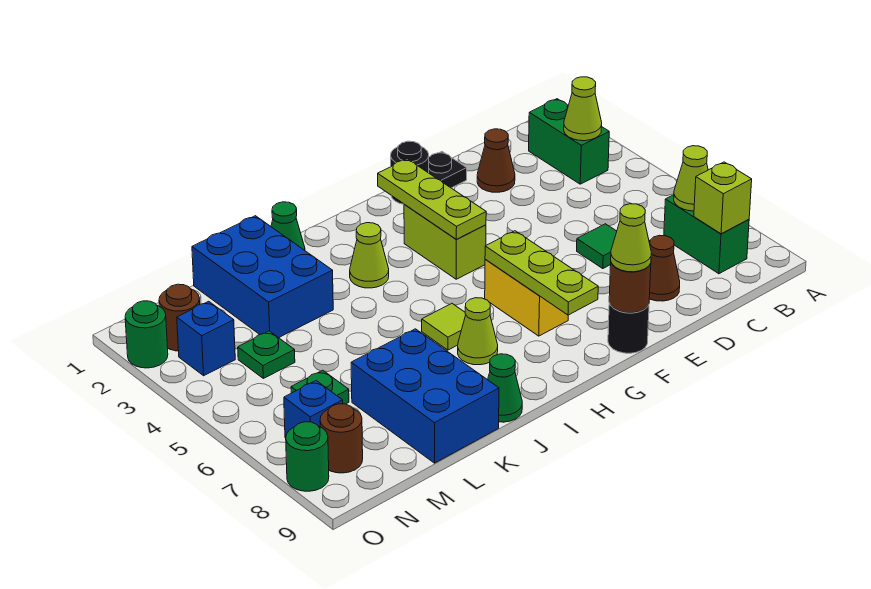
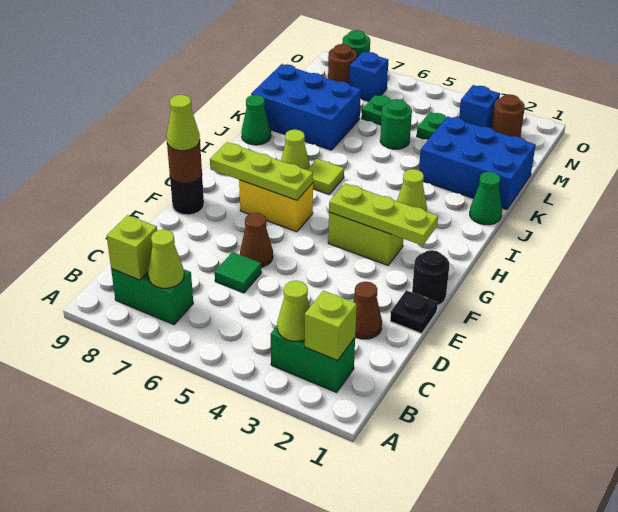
none -> lime brick B2 level 2
brown cone D8 level 1 -> brown cone E6 level 1
green round brick O2 level 1 -> green round brick L5 level 1

